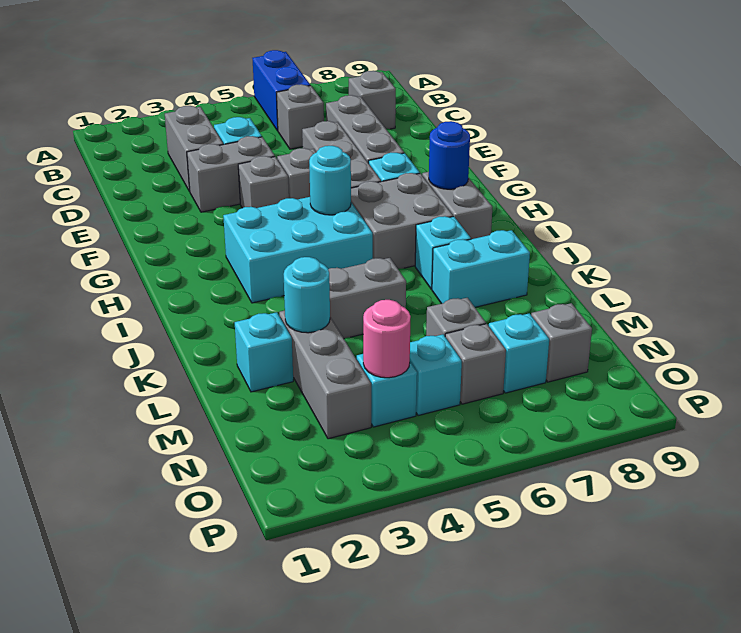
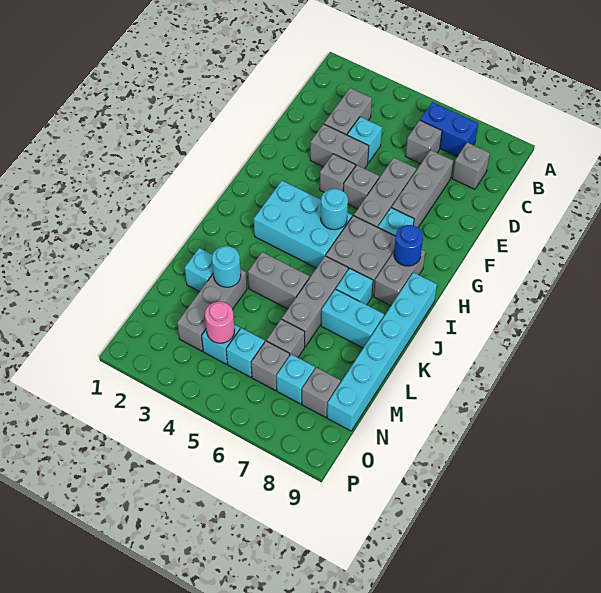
blue brick A6:B6 level 1 -> blue brick B6:B7 level 1
none -> cyan brick I9:N9 level 1
none -> grey brick J6:L6 level 1

